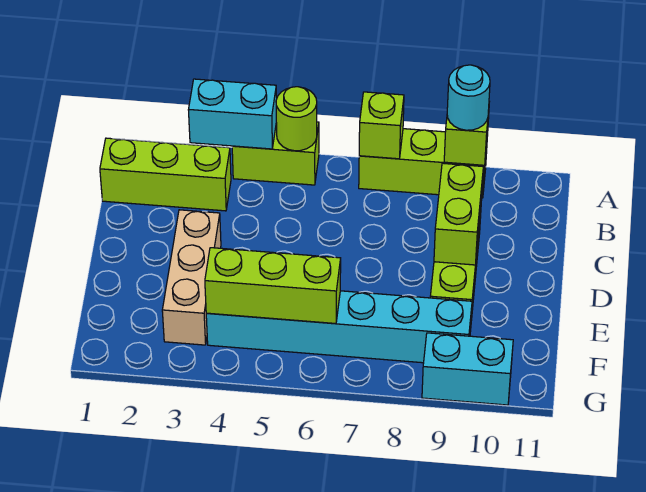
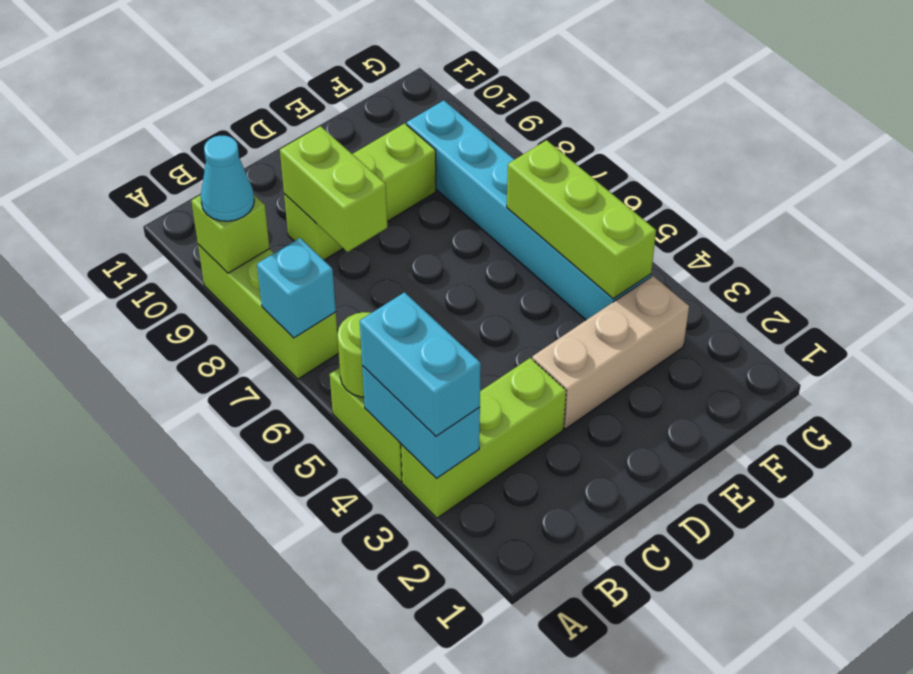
lime brick A7 level 2 -> cyan brick A7 level 2
cyan round brick A9 level 3 -> cyan cone A9 level 3
lime brick B1:B3 level 1 -> lime brick A3:C3 level 1
lime brick C9:D9 level 2 -> lime brick C8:C9 level 2
cyan brick G9:G10 level 1 -> cyan brick A3:A4 level 3

